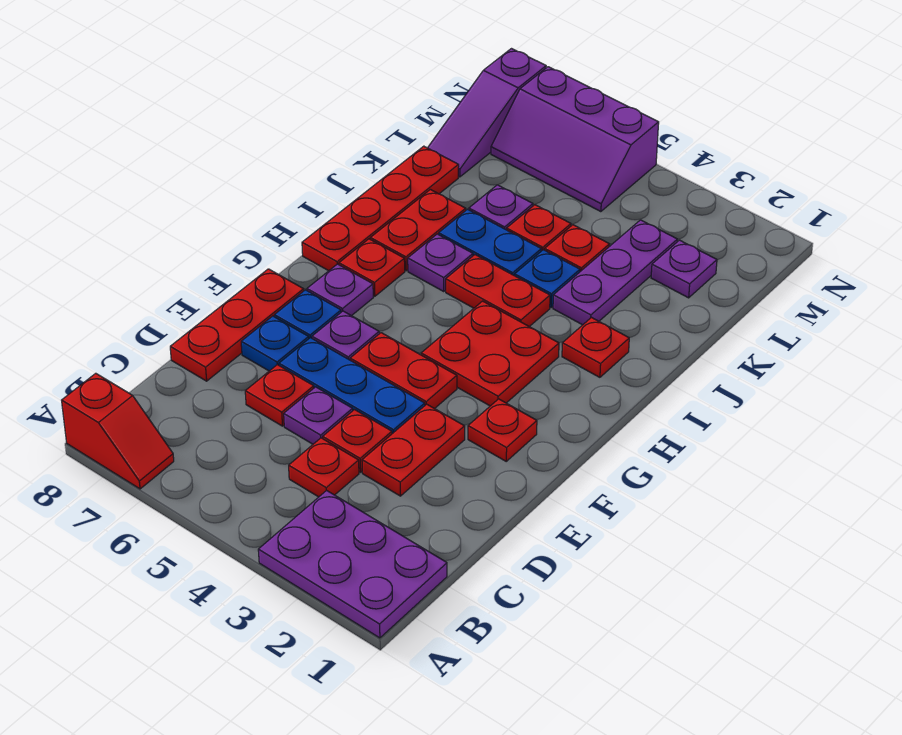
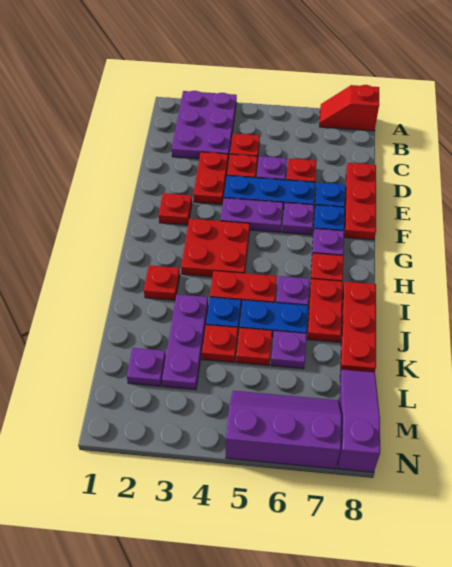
purple plate A1:B3 level 1 -> purple plate A2:C3 level 1
red plate F4:F5 level 1 -> purple plate F4:F5 level 1
red plate H8:K8 level 1 -> red plate I8:K8 level 1

